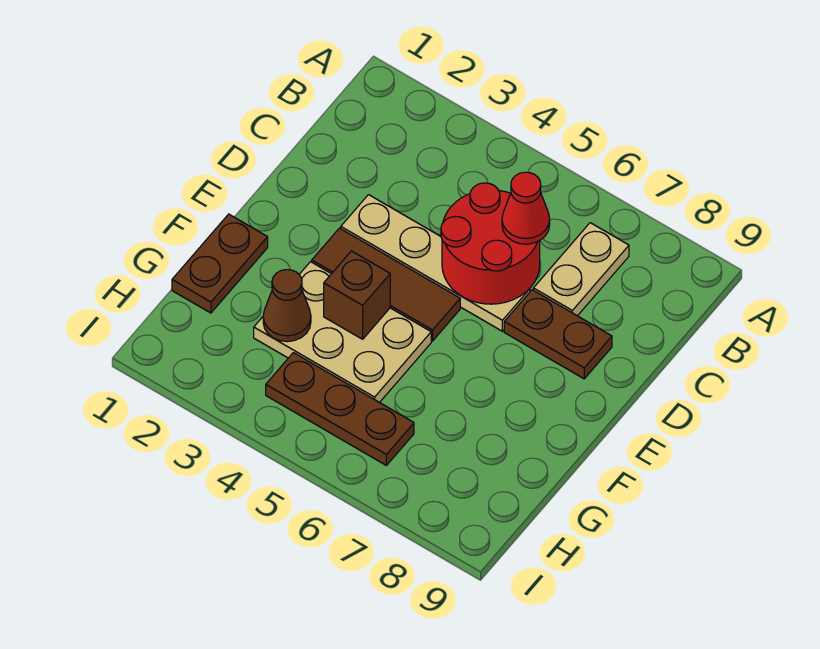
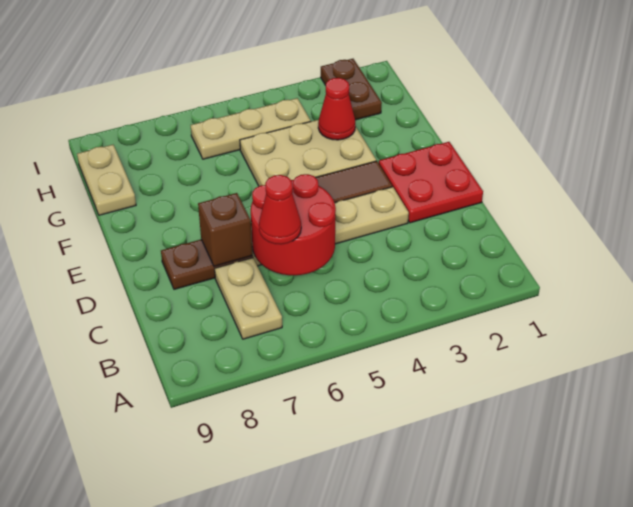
none -> red plate D1:E2 level 1
brown plate F1:G1 level 1 -> brown plate H2:I2 level 1
brown brick F4 level 2 -> brown brick D7 level 2
brown cone G3 level 2 -> red cone G3 level 2
none -> tan plate G9:H9 level 1
brown plate H4:H6 level 1 -> tan plate H4:H6 level 1

